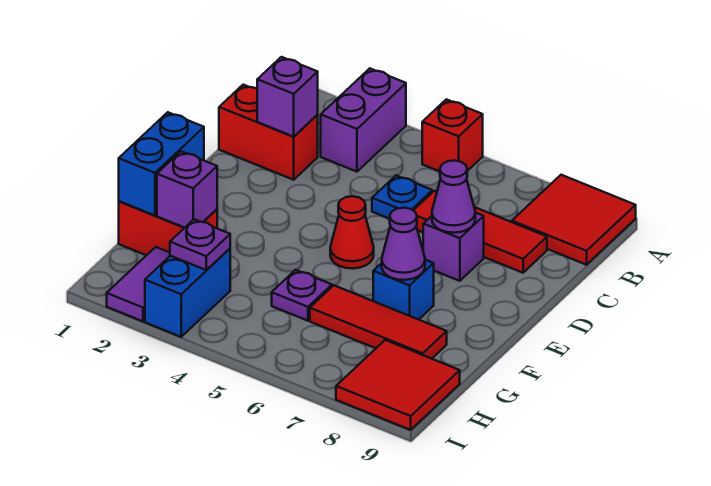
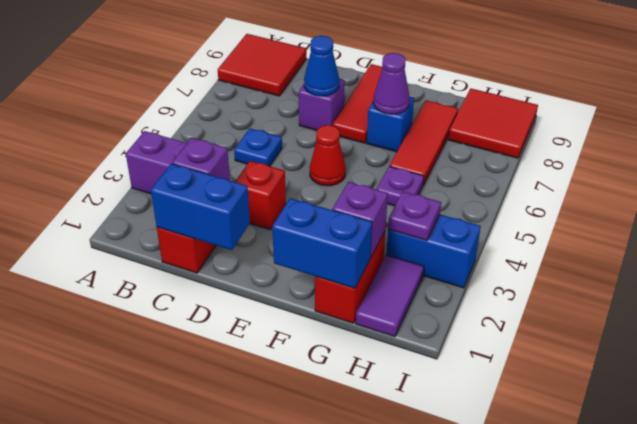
red brick A5 level 1 -> red brick D3 level 1
none -> blue brick C1:D1 level 2
red tile C6:C8 level 1 -> red tile E7:E9 level 1
purple cone D7 level 2 -> blue cone D7 level 2
purple tile H2:I2 level 1 -> purple tile H1:H2 level 1

